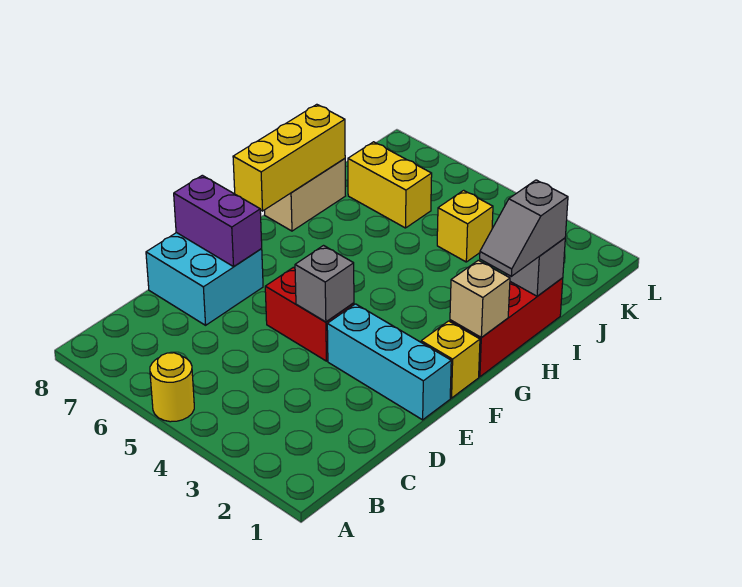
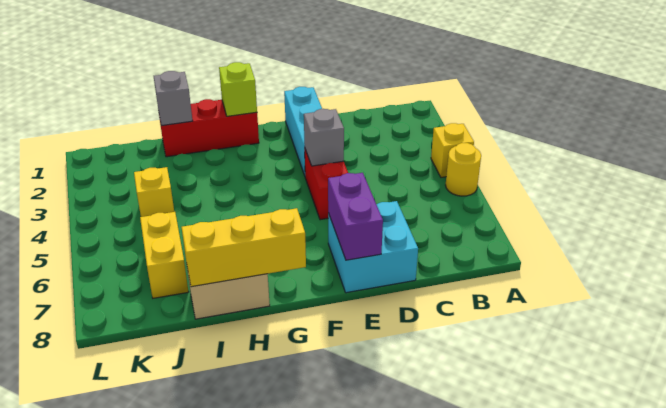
yellow brick F1 level 1 -> yellow brick A4 level 1
tan brick G1 level 2 -> lime brick G1 level 2
grey slope H1:I1 level 3 top I -> none

